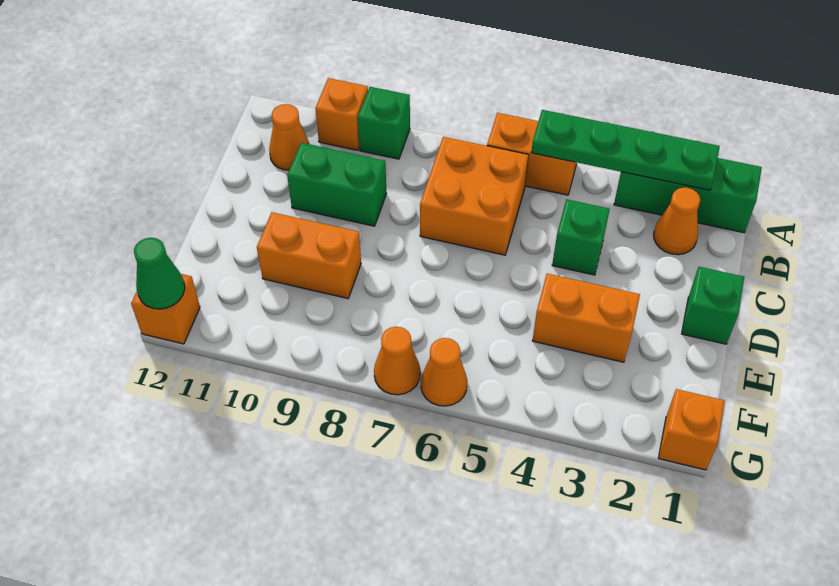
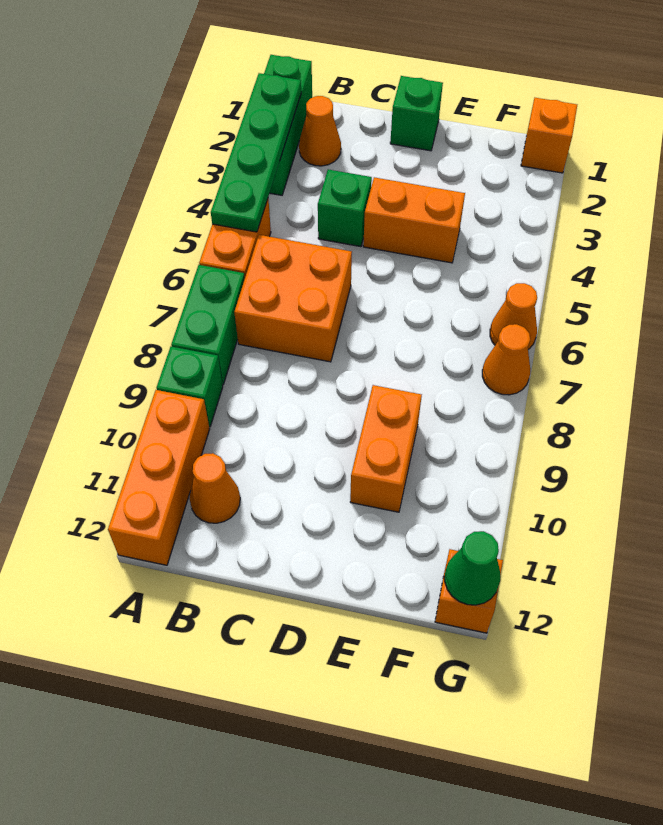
orange brick A10 level 1 -> orange brick A10:A12 level 1
green brick C9:C10 level 1 -> green brick A7:A8 level 1
orange brick E3:E4 level 1 -> orange brick D4:E4 level 1

